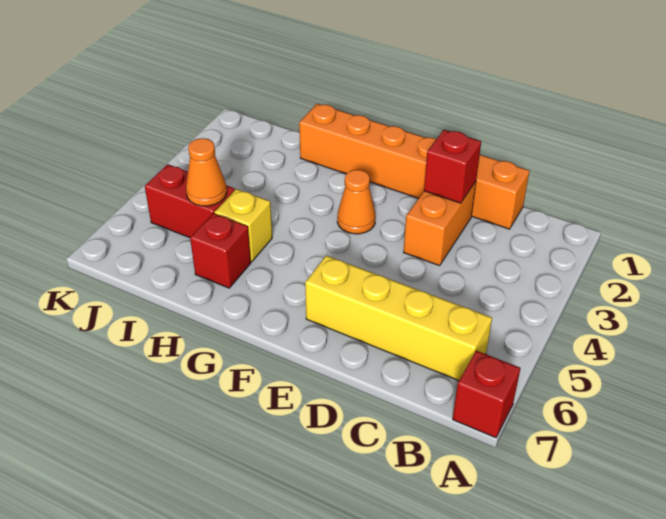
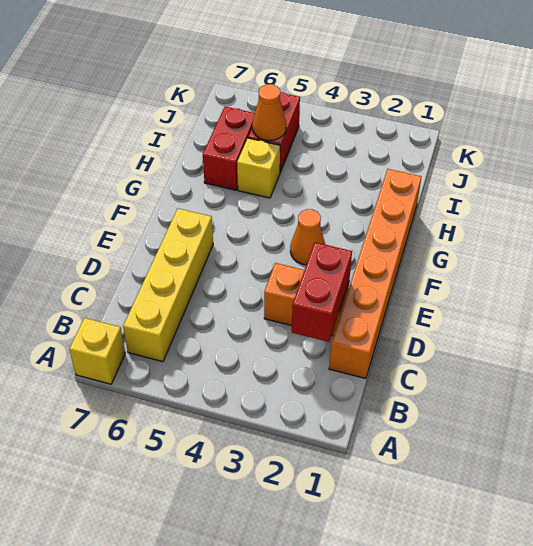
red brick A7 level 1 -> yellow brick A7 level 1
red brick D2 level 2 -> red brick C2:D2 level 2
red brick H6 level 1 -> red brick H6:I6 level 1

